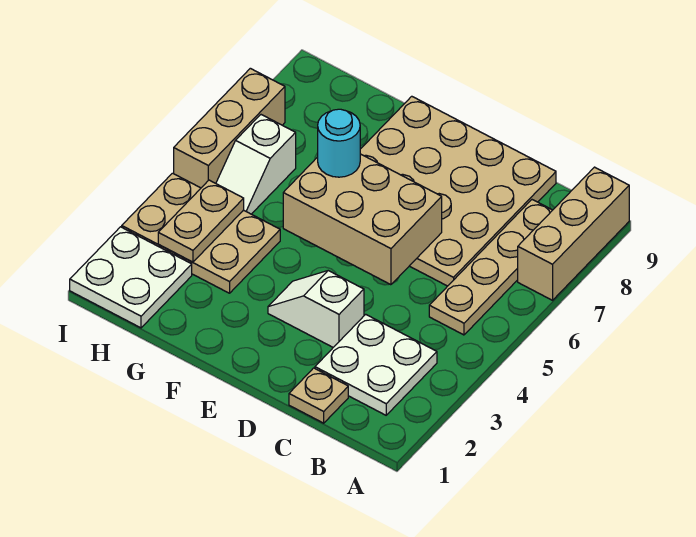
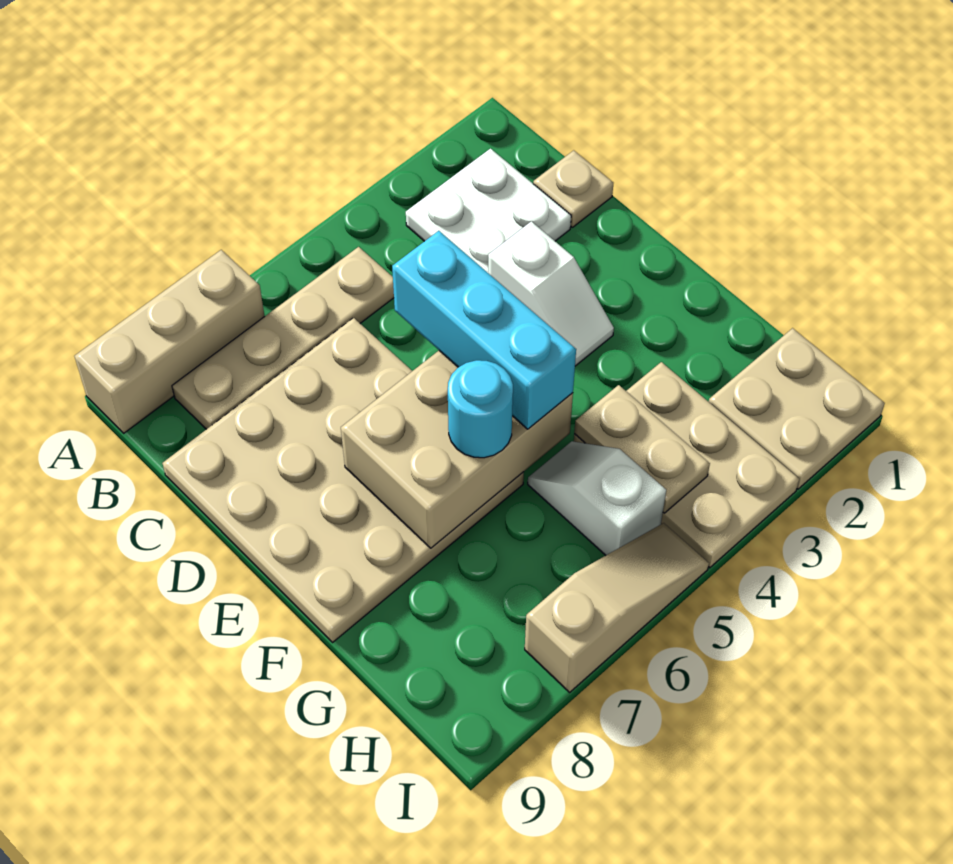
tan brick D5:F6 level 2 -> tan brick E5:F7 level 2
none -> cyan brick D5:F5 level 3
white plate H1:I2 level 1 -> tan plate H1:I2 level 1
tan plate H3:H4 level 2 -> tan plate G4:H4 level 2
white slope H5:H6 level 1 top 6 -> white slope G5:H5 level 1 top H
tan brick I5:I7 level 1 -> tan slope I5:I7 level 1 top 7

